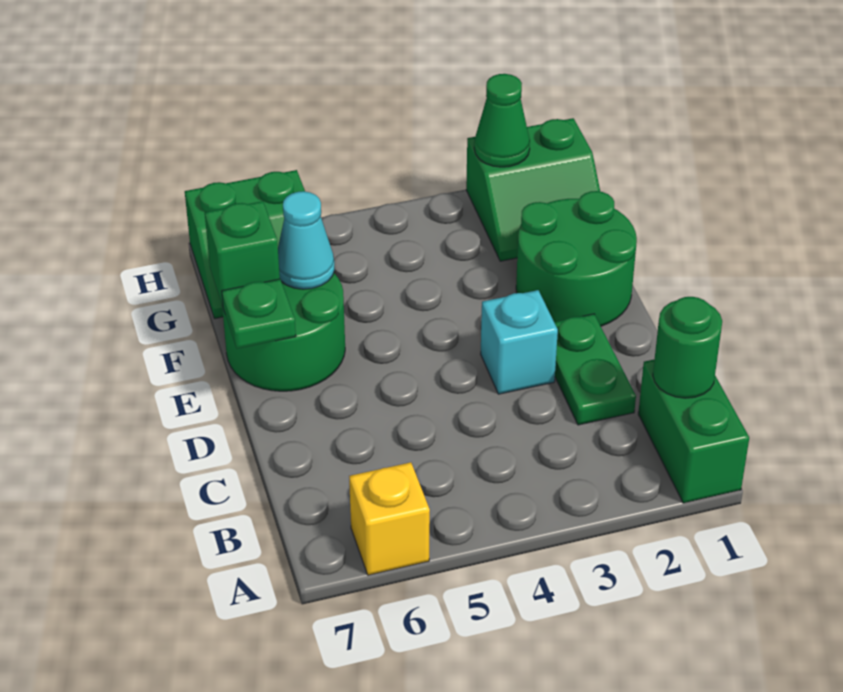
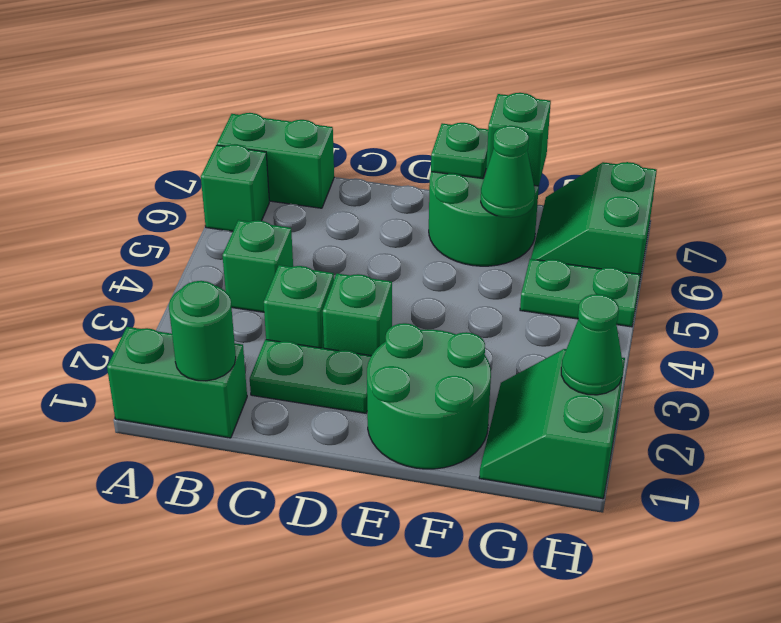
yellow brick A6 level 1 -> green brick A6 level 1
none -> green brick A7:B7 level 1
none -> green brick B4 level 1
none -> green brick C3 level 1
cyan brick D3 level 1 -> green brick D3 level 1
cyan cone F6 level 2 -> green cone F6 level 2
none -> green plate G5:H5 level 1

